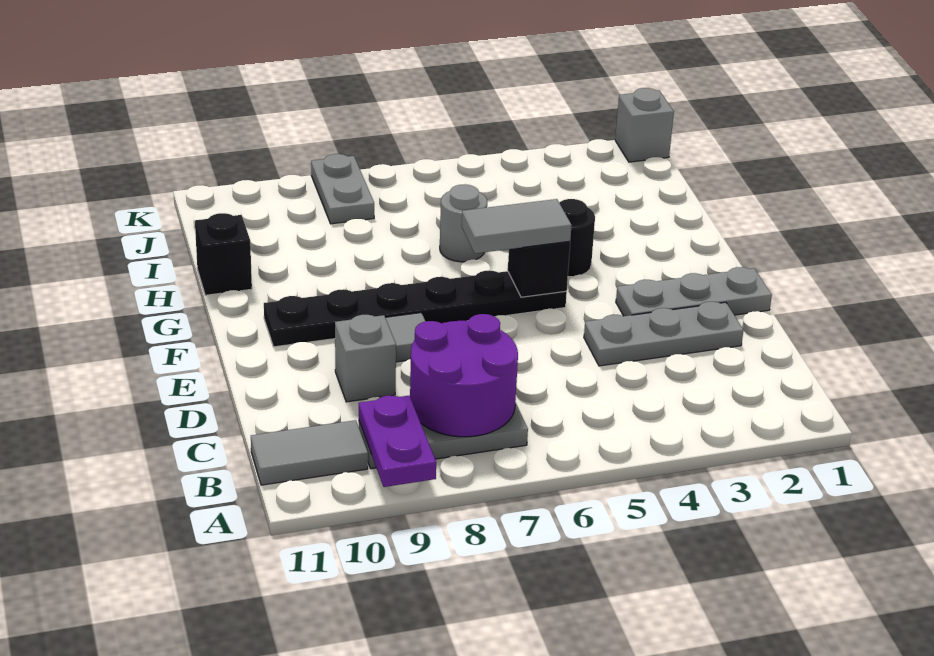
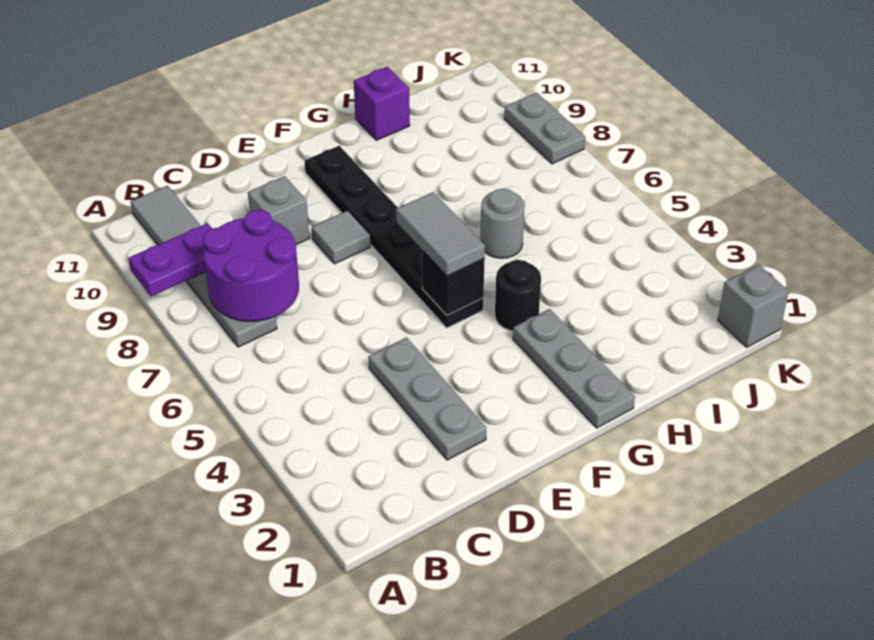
grey plate E1:E3 level 1 -> grey plate G1:G3 level 1
black brick H11 level 1 -> purple brick H11 level 1
grey plate J8:K8 level 1 -> grey plate K8:K9 level 1

